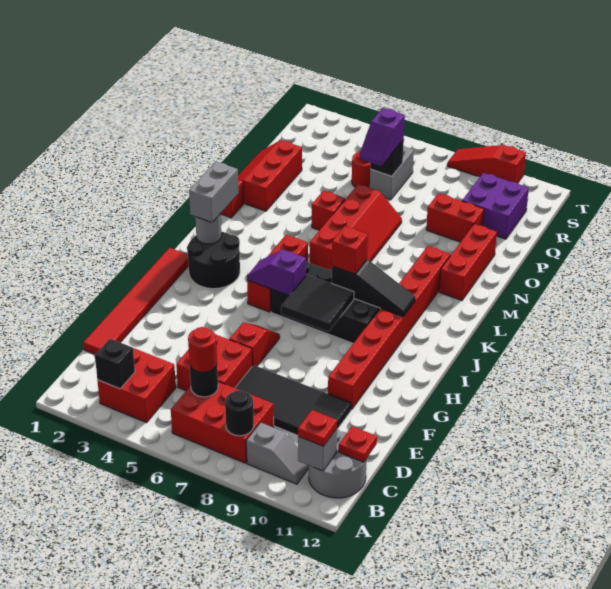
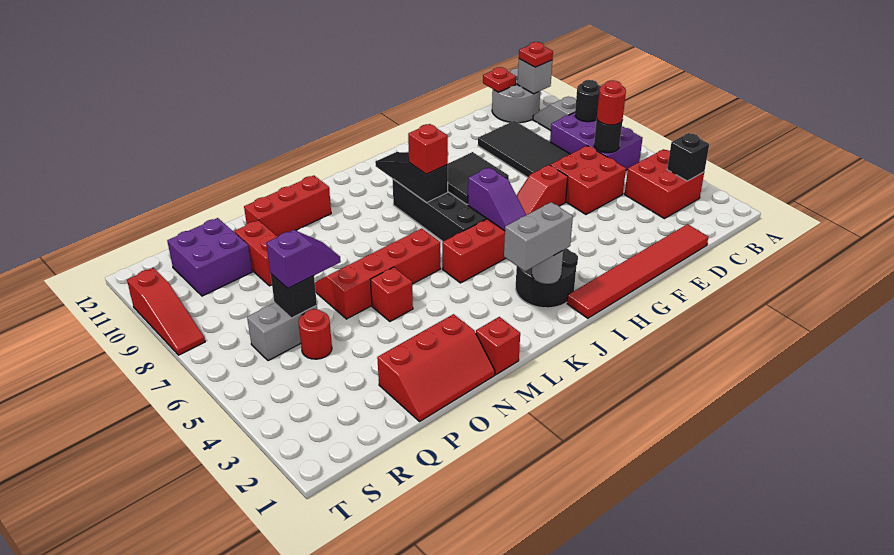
red brick B6:C8 level 1 -> purple brick B6:C8 level 1
red brick F10:M10 level 1 -> none

